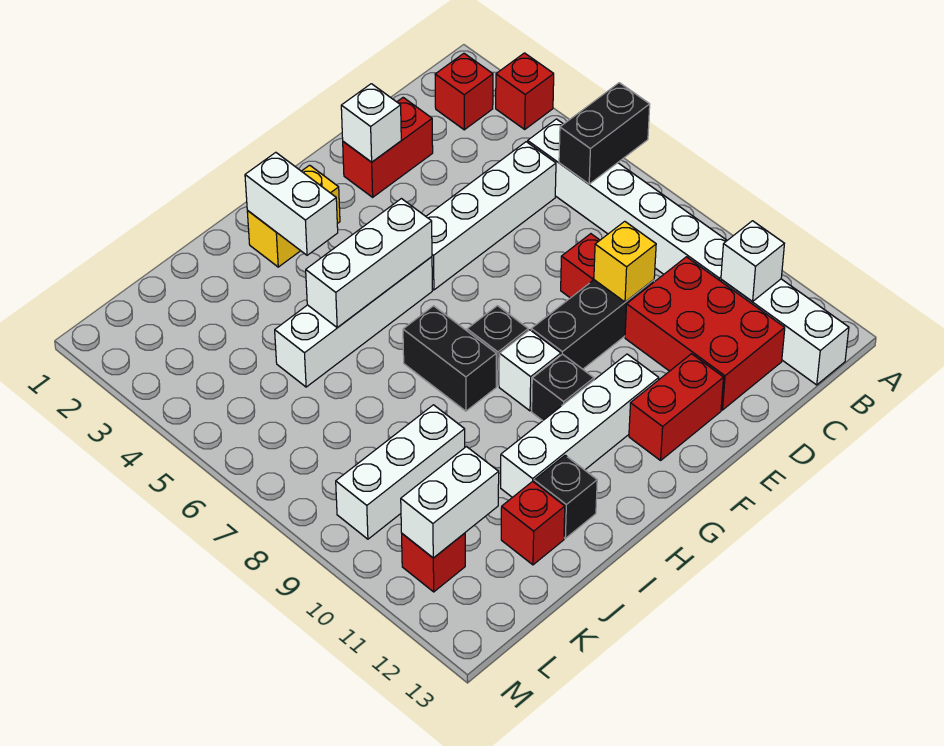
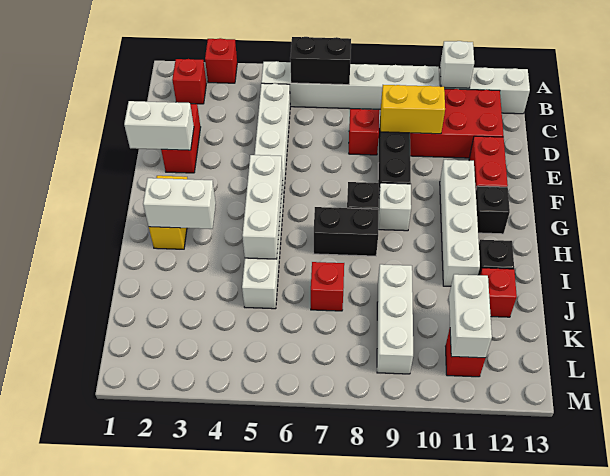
black brick A6:B6 level 2 -> black brick B6:B7 level 2
yellow brick D9 level 2 -> yellow brick D9:D10 level 2
white brick E2 level 2 -> white brick E1:E2 level 2
black brick G10 level 1 -> black brick G12 level 1
none -> red brick J7 level 1

